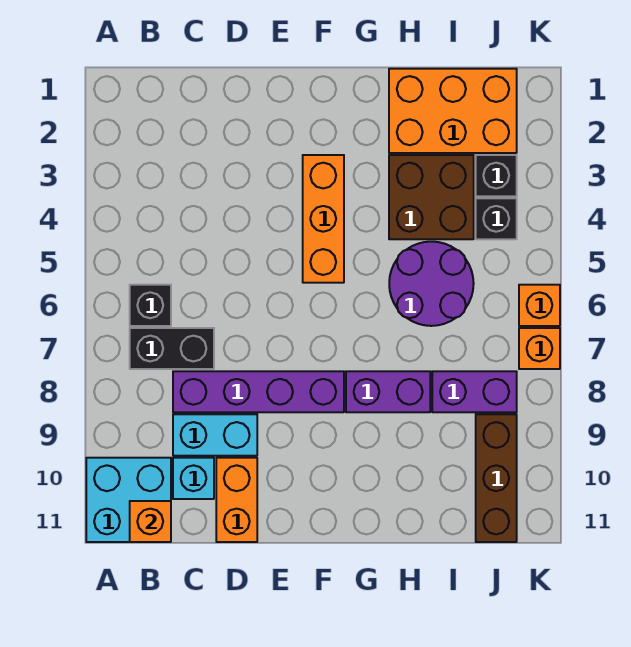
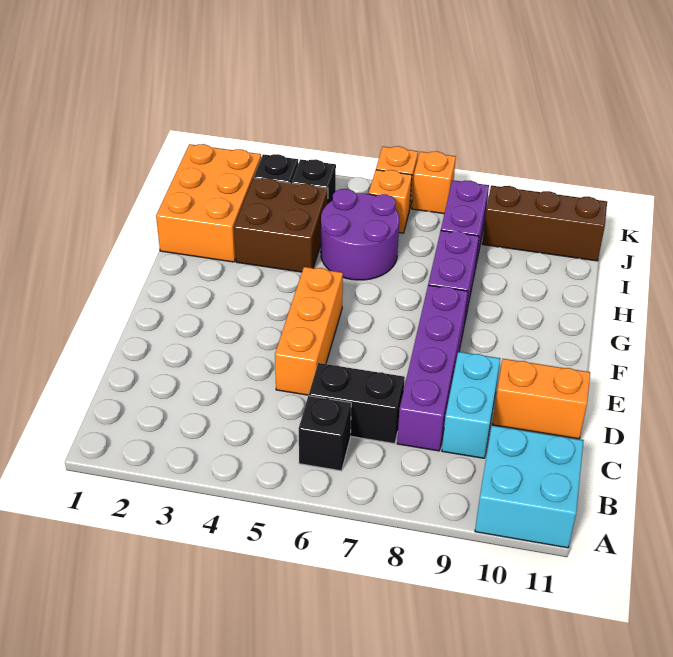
black brick B7:C7 level 1 -> black brick C6:C7 level 1
orange brick B11 level 2 -> orange brick J6 level 1
cyan brick C10 level 1 -> none
orange brick F3:F5 level 1 -> orange brick D5:F5 level 1

